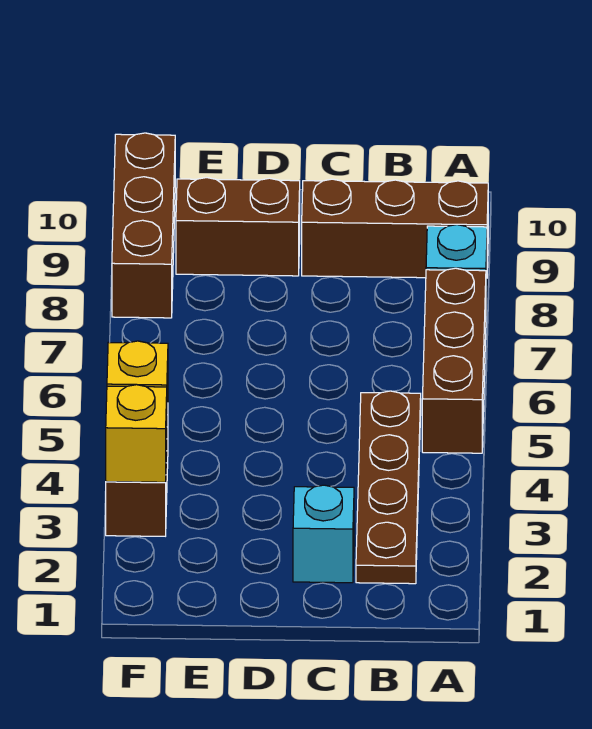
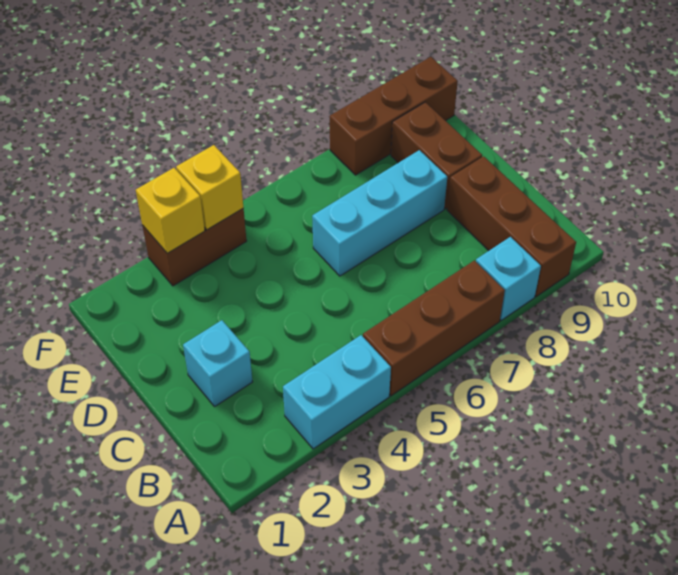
none -> cyan brick A3:A4 level 1
brown plate B2:B5 level 1 -> none
none -> cyan brick D6:D8 level 1

